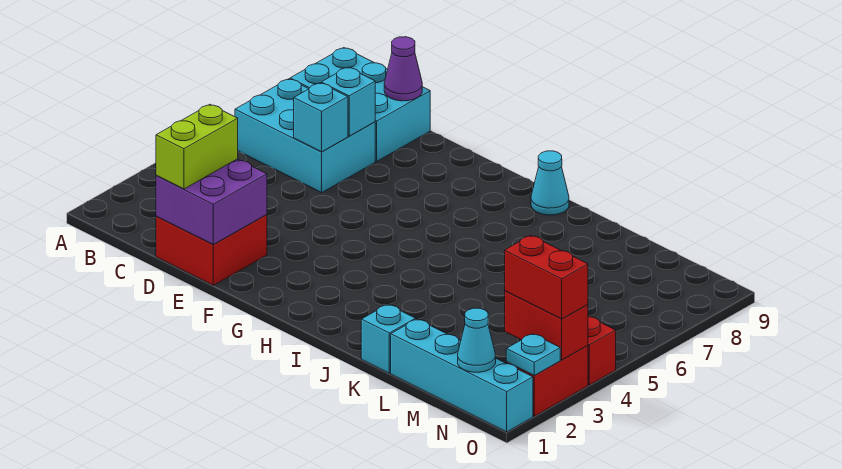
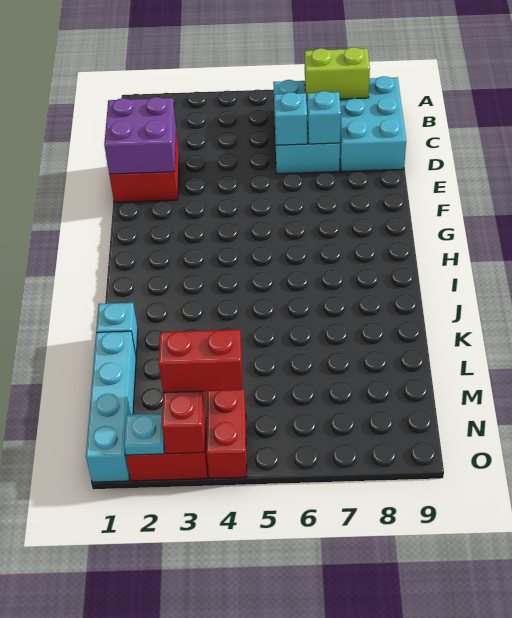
lime brick D1:D2 level 3 -> lime brick B7:B8 level 2
purple cone D9 level 2 -> none
cyan cone I9 level 1 -> none
cyan cone N1 level 2 -> none
red brick N3:O3 level 3 -> red brick N3:N4 level 3

